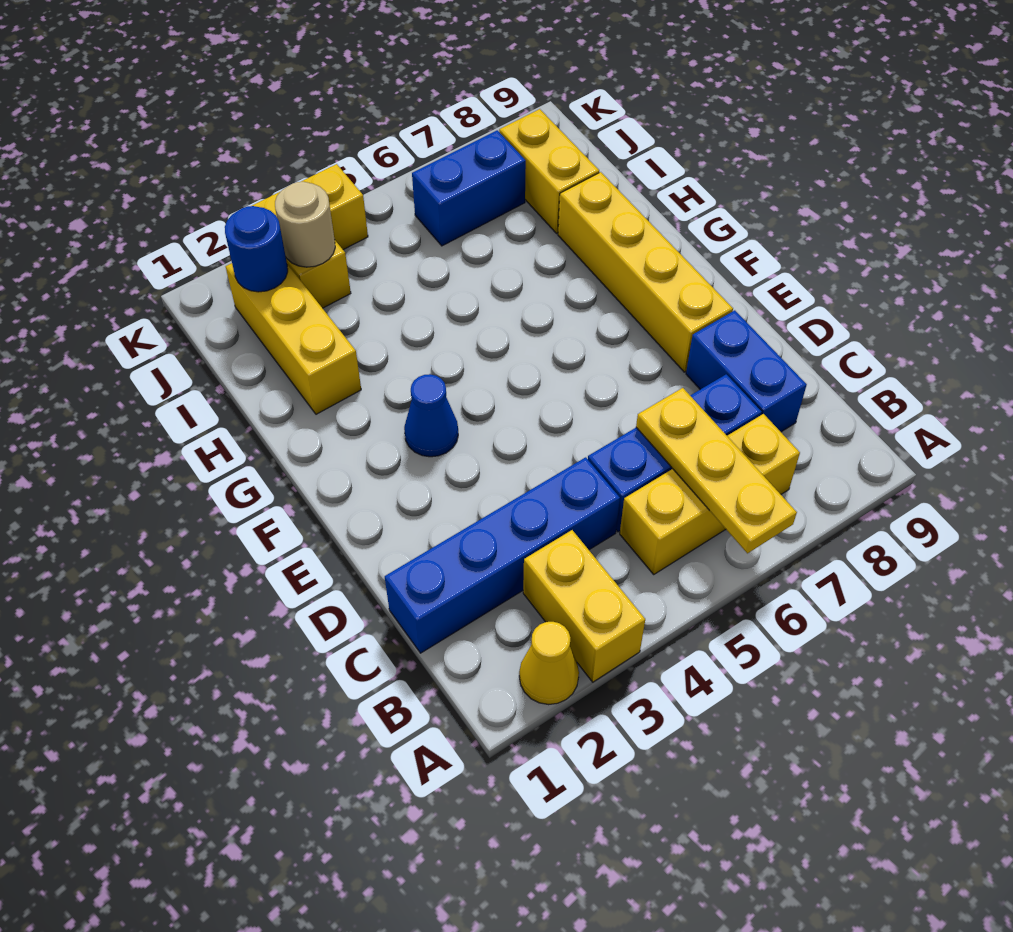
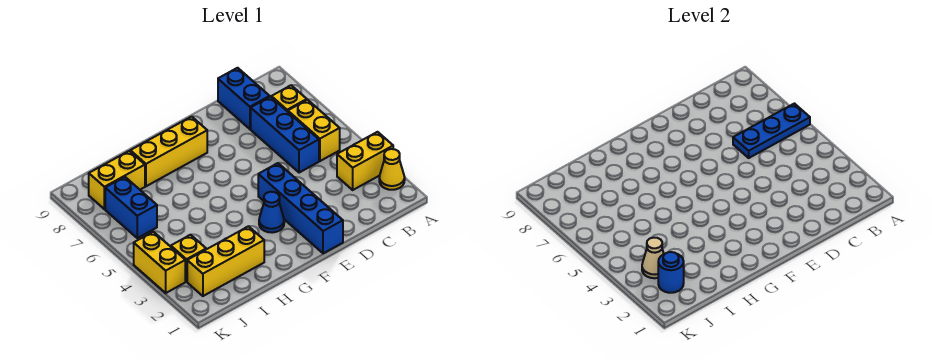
yellow plate A6:C6 level 2 -> blue plate A6:C6 level 2
blue brick C1:C4 level 1 -> blue brick E1:E4 level 1
blue brick C8:D8 level 1 -> blue brick C8:C9 level 1
yellow brick E8:H8 level 1 -> yellow brick F8:H8 level 1
tan round brick J3 level 2 -> tan cone J3 level 2

